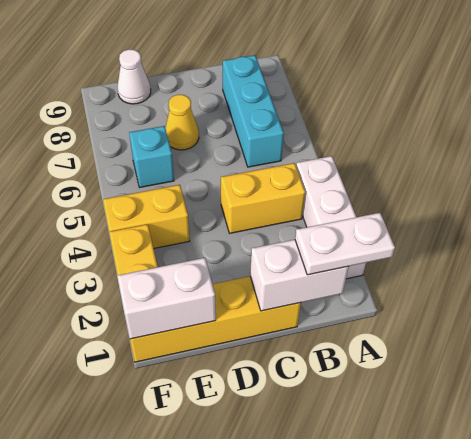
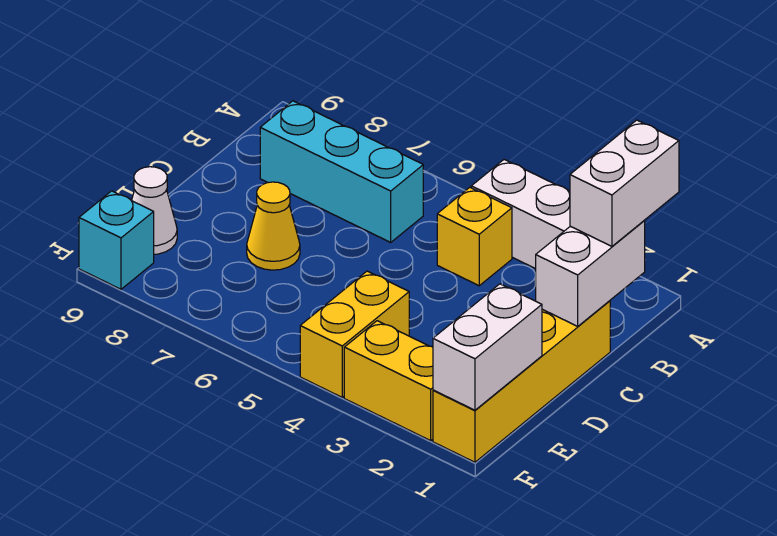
white plate A1:B1 level 3 -> white brick A1:B1 level 3
yellow brick B4:C4 level 1 -> yellow brick B4 level 1
cyan brick E6 level 1 -> cyan brick F9 level 1

